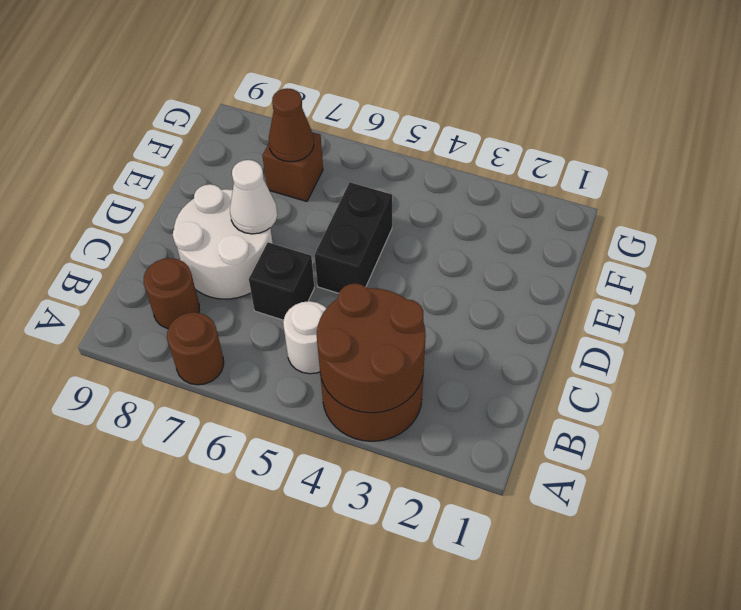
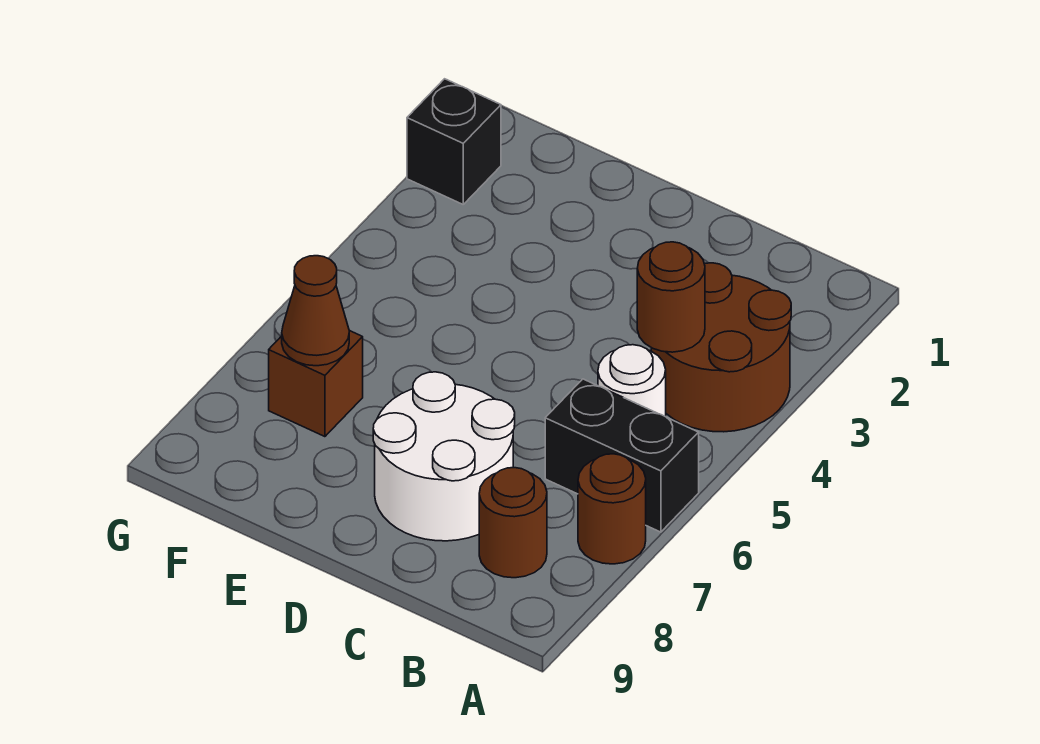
brown round brick A3:B4 level 2 -> brown round brick B4 level 2
black brick C6 level 1 -> black brick G2 level 1
black brick D5:E5 level 1 -> black brick A6:B6 level 1
white cone D7 level 2 -> none

